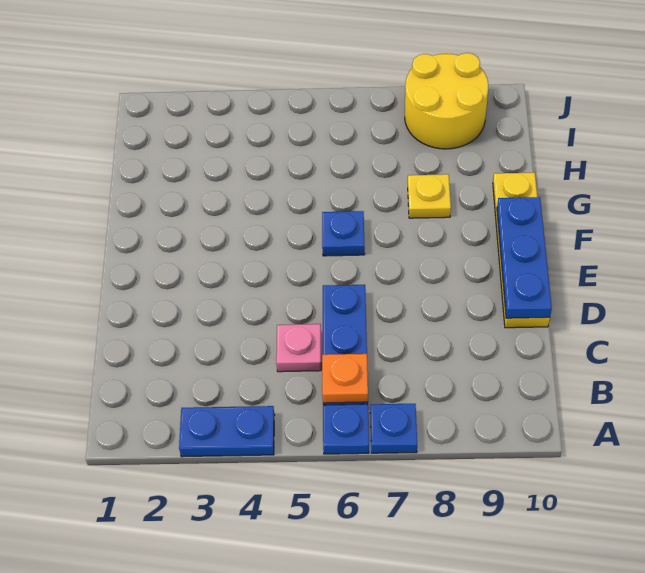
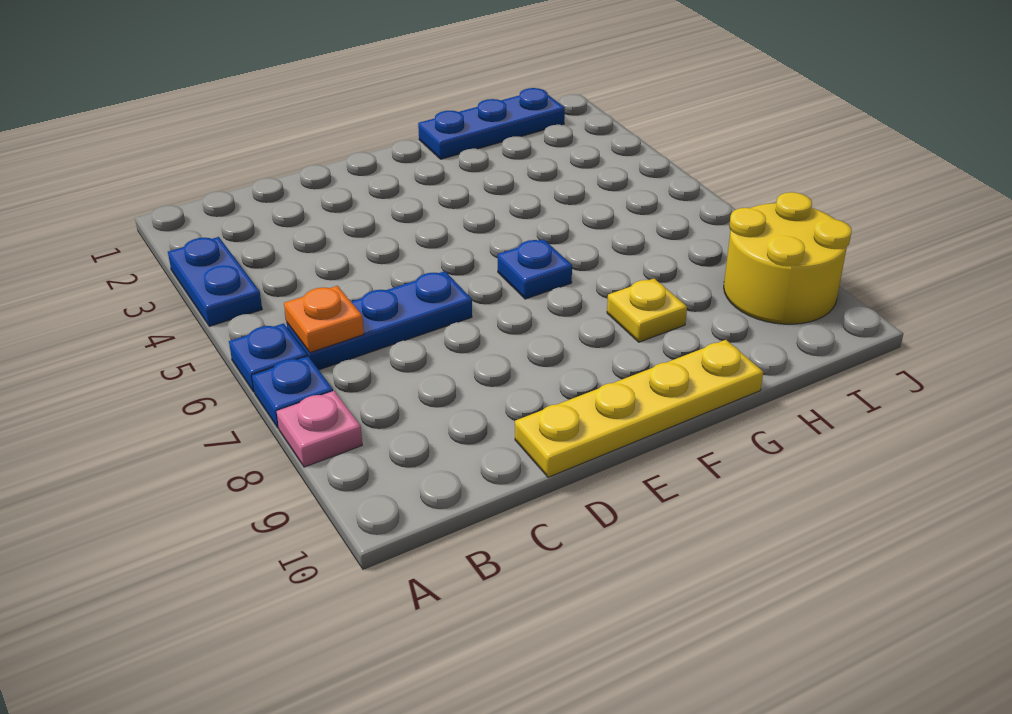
pink plate C5 level 1 -> pink plate A8 level 1
blue plate D10:F10 level 2 -> blue plate G1:I1 level 1

